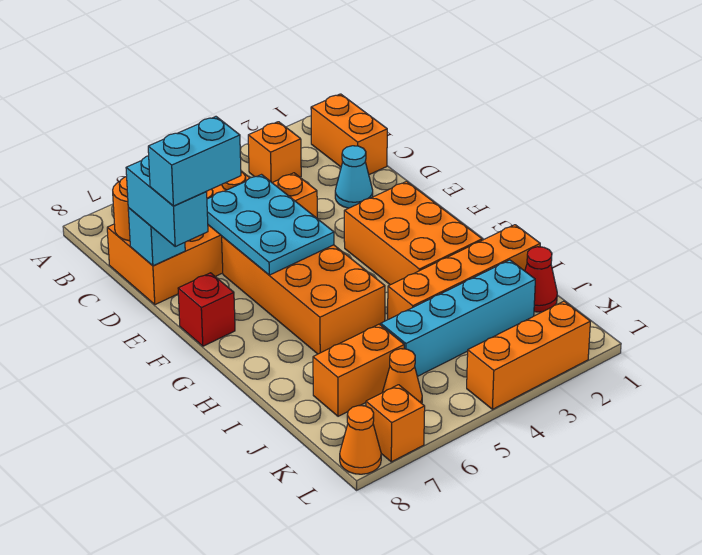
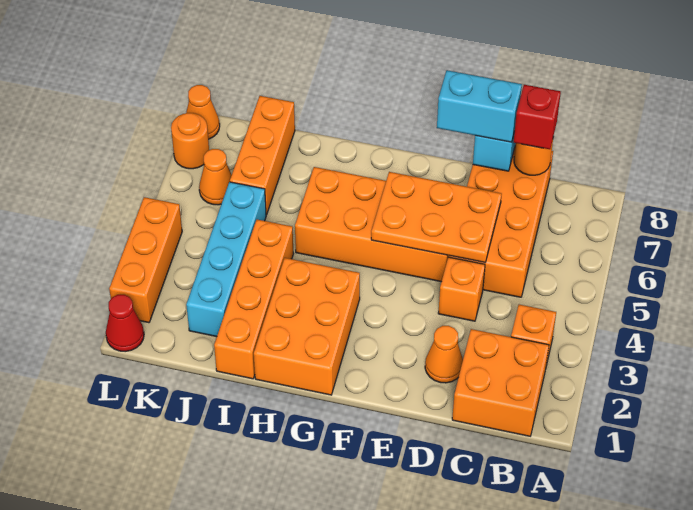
orange brick B1:C1 level 1 -> orange brick B1:C2 level 1
cyan cone D2 level 1 -> orange cone D2 level 1
cyan plate D5:F6 level 2 -> orange plate D5:F6 level 2
cyan brick E7:E8 level 4 -> none
orange brick F2:H3 level 1 -> orange brick G1:H3 level 1
red brick F8 level 1 -> red brick C8 level 3
red cone J1 level 1 -> red cone L1 level 1
orange brick J6:J7 level 1 -> orange brick J6:J8 level 1
orange brick L7 level 1 -> orange round brick L7 level 1

